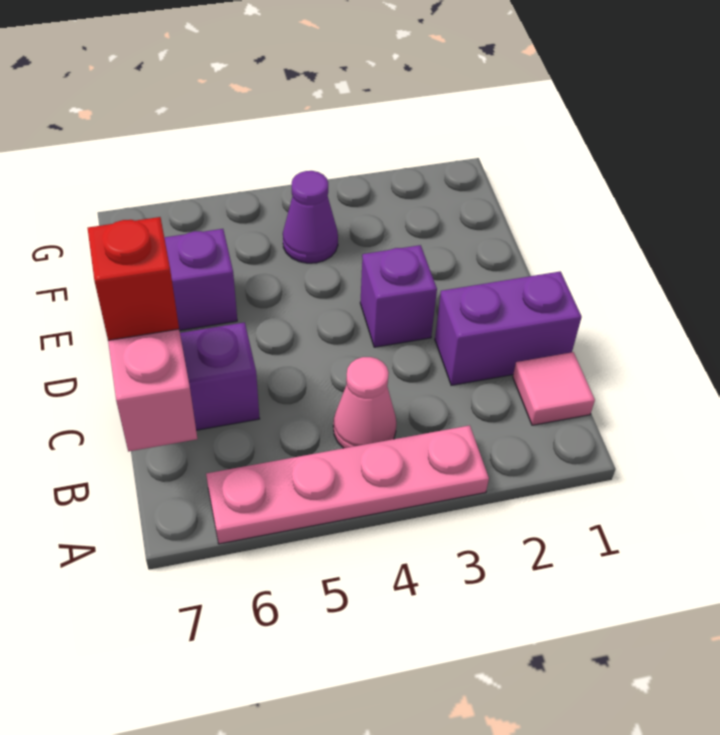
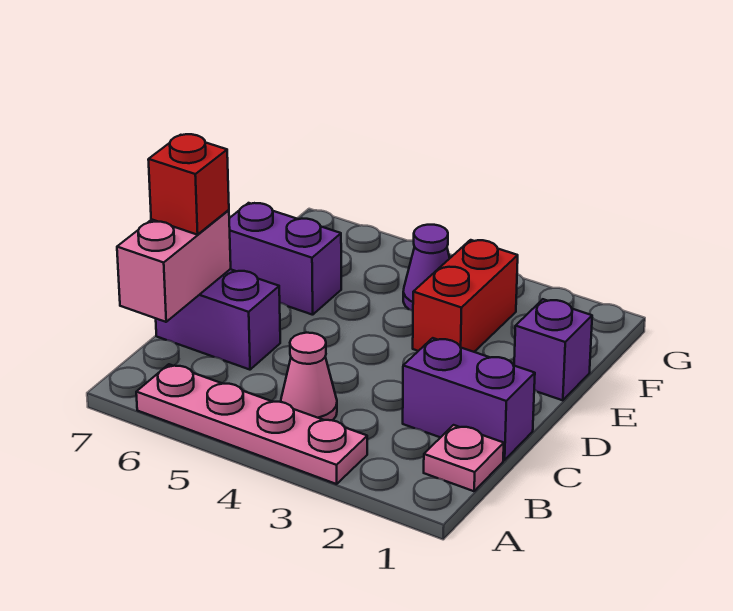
pink tile B1 level 1 -> pink plate B1 level 1
purple brick D3 level 1 -> purple brick E1 level 1
none -> red brick E3:F3 level 1

